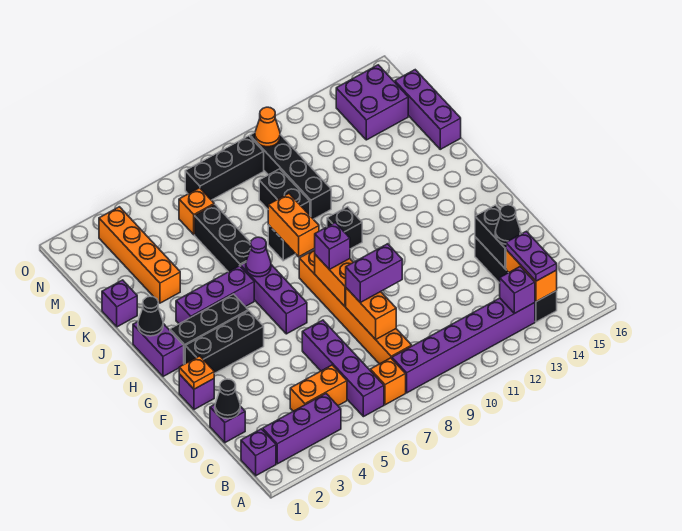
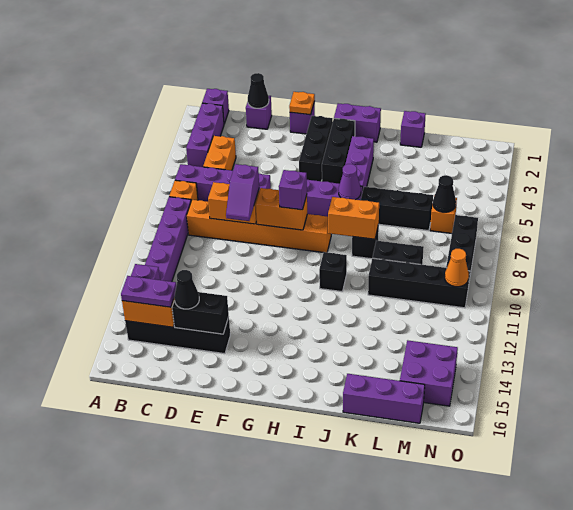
purple brick E8:E9 level 3 -> purple slope E8:E9 level 3 top 8
black cone I1 level 2 -> black cone M6 level 2
orange brick K3:N3 level 1 -> none

